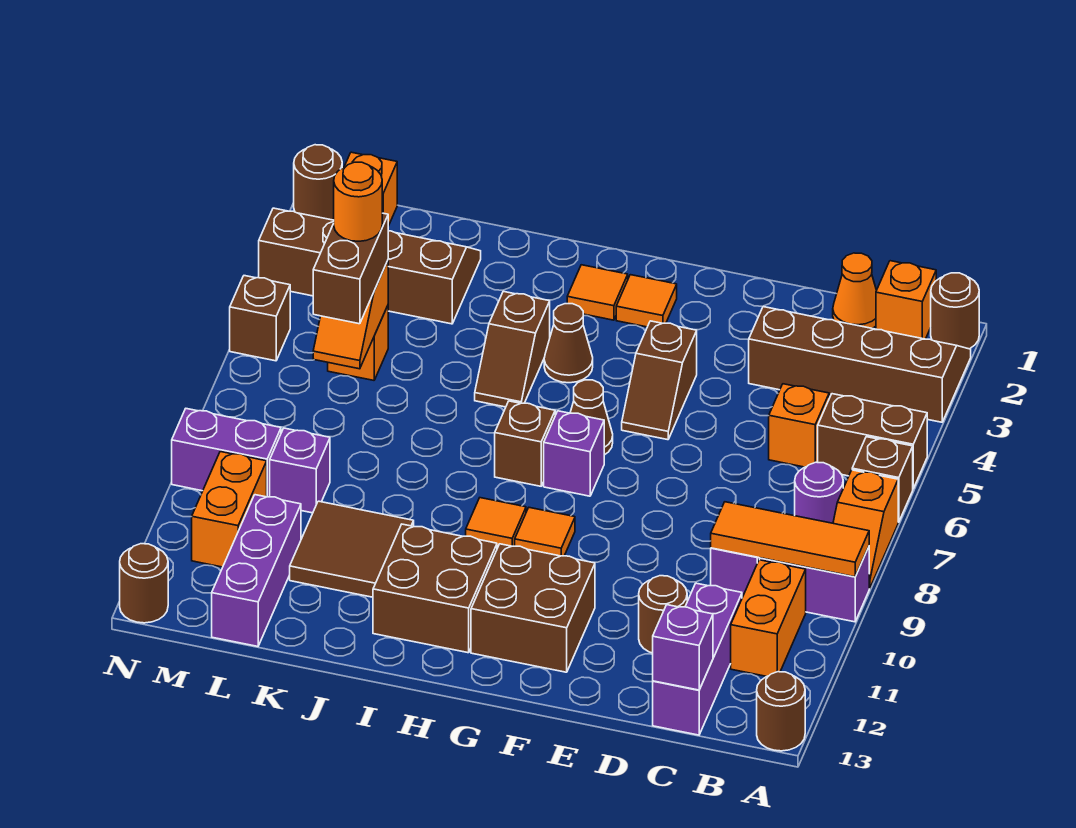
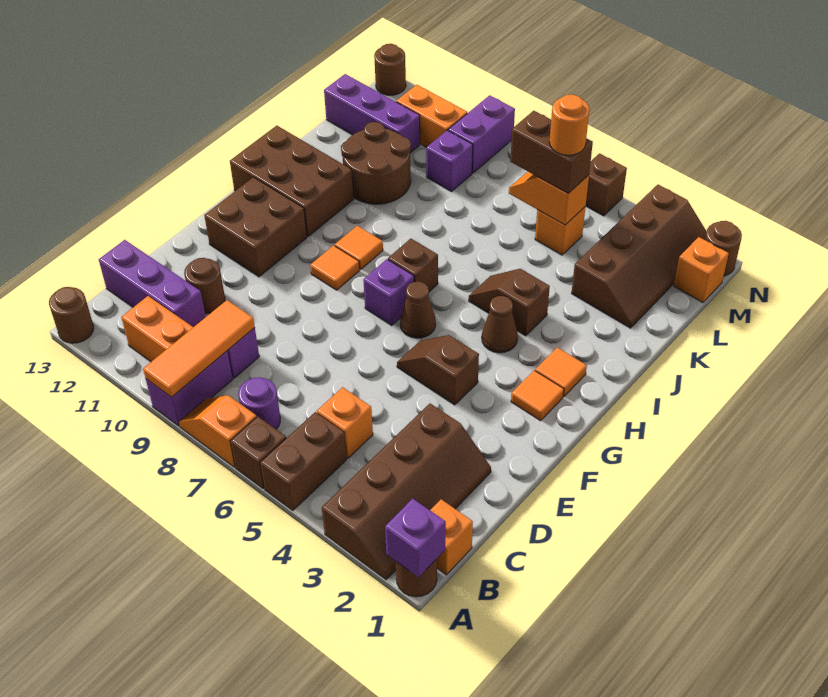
orange cone C1 level 1 -> none
purple brick C13 level 2 -> purple brick A1 level 2
brown brick H11:I12 level 1 -> brown brick H11:I13 level 1
brown tile J10:K11 level 1 -> brown round brick J10:K11 level 1

